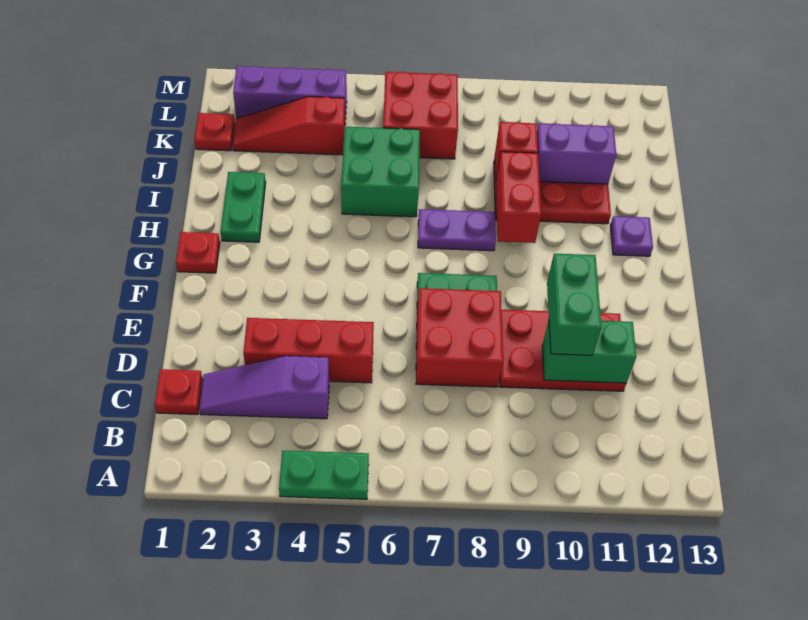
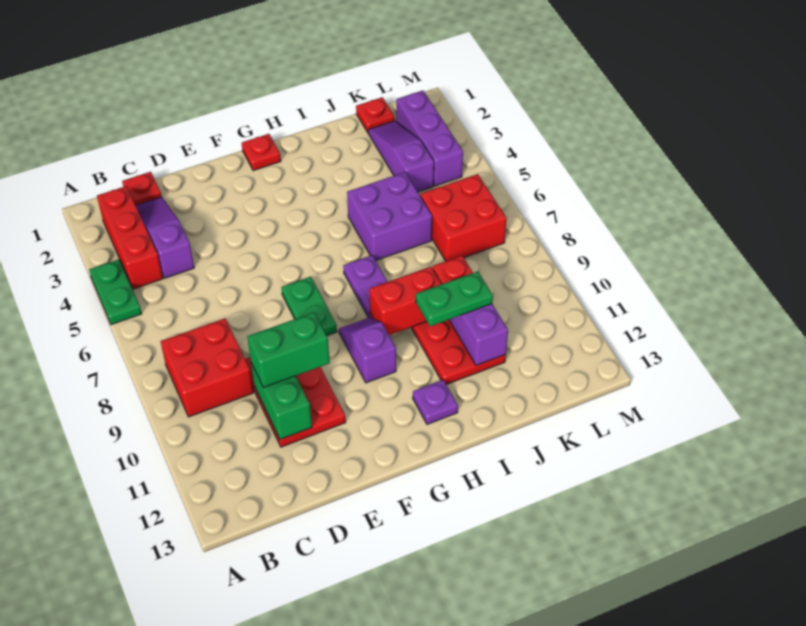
red brick D3:D5 level 1 -> red brick B2:B4 level 1
red brick D7:E8 level 1 -> red brick B8:C9 level 1
none -> purple slope G9:G10 level 1 top 10
green plate H2:I2 level 1 -> green plate I10:J10 level 3
green brick I5:J6 level 1 -> purple brick I5:J6 level 1
red slope K2:K4 level 1 top 4 -> purple slope K2:K4 level 1 top 4

